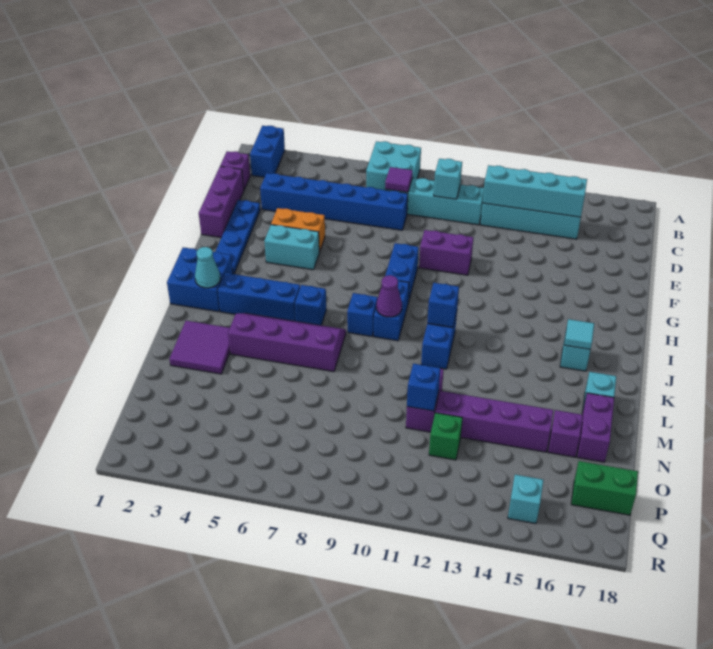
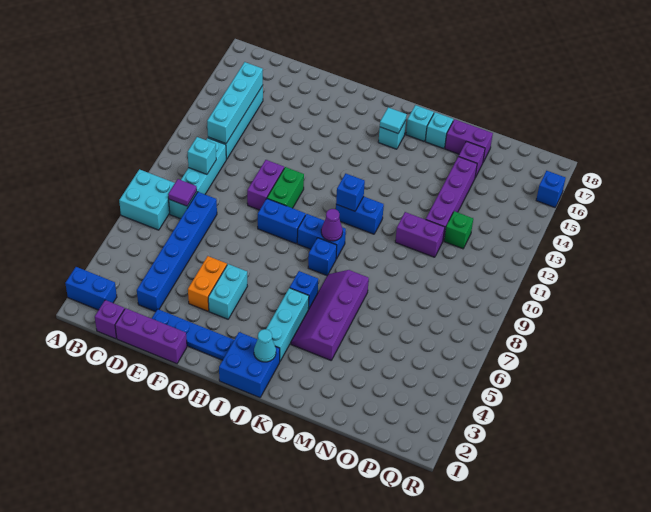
blue brick J3:J5 level 1 -> cyan brick J3:J5 level 1
purple tile L2:M3 level 1 -> none
blue brick N11 level 2 -> blue brick R16 level 1
green brick P17:P18 level 1 -> green brick G10:G11 level 1
cyan brick Q15 level 1 -> cyan brick K17 level 1

